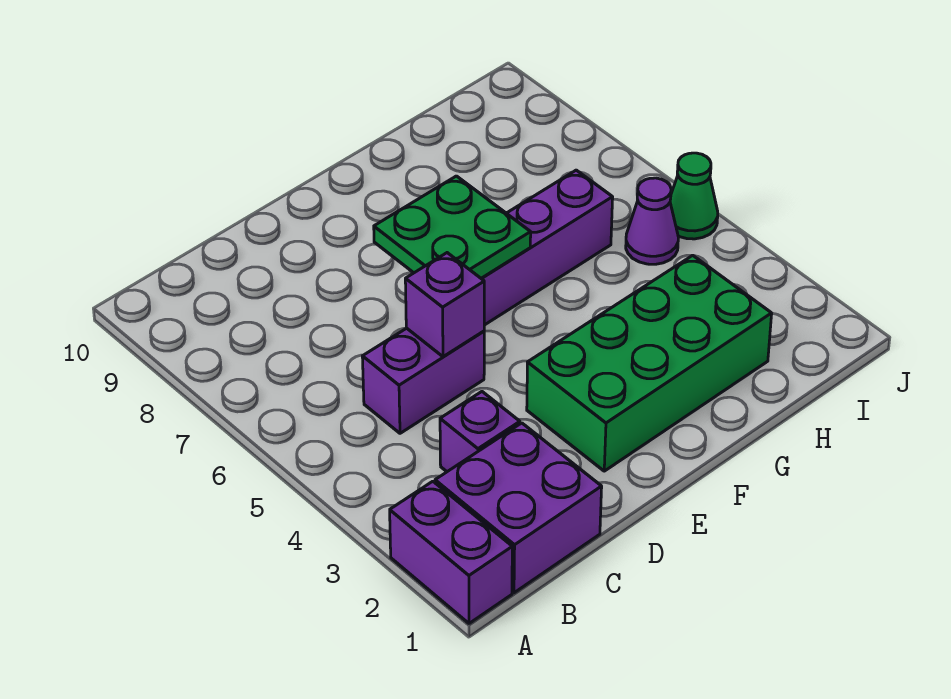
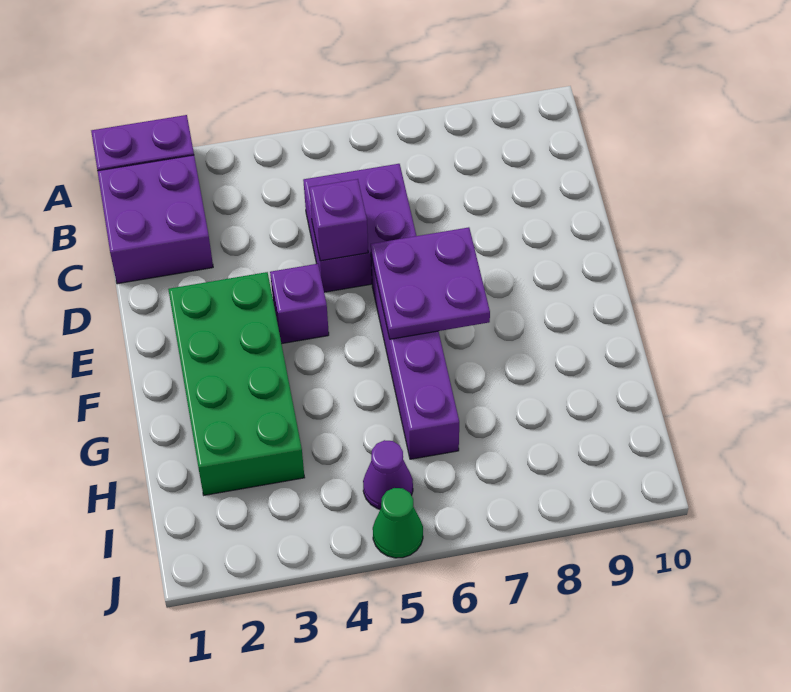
purple brick C3 level 1 -> purple brick E4 level 1
purple brick C5:D5 level 1 -> purple brick C5:D6 level 1
green plate E6:F7 level 2 -> purple plate E6:F7 level 2

